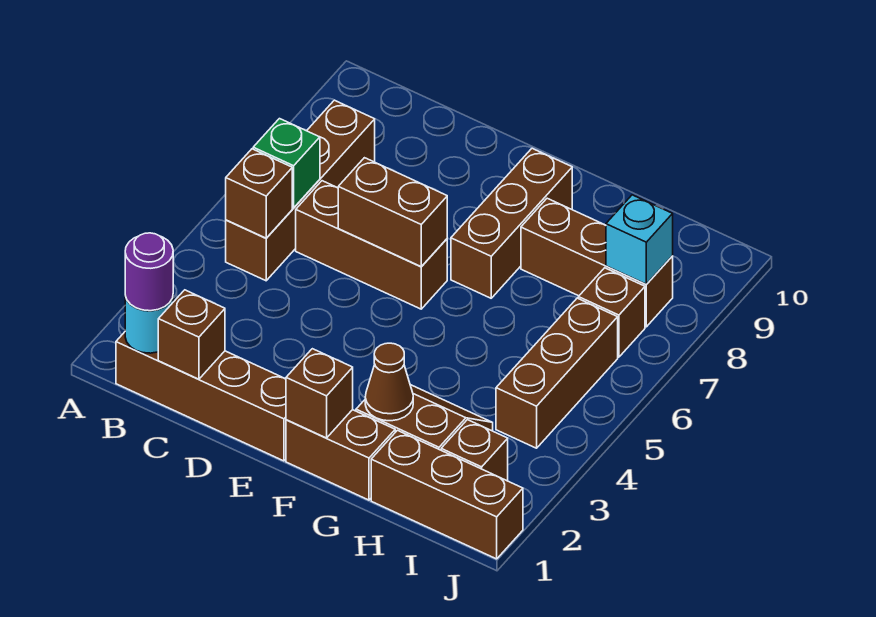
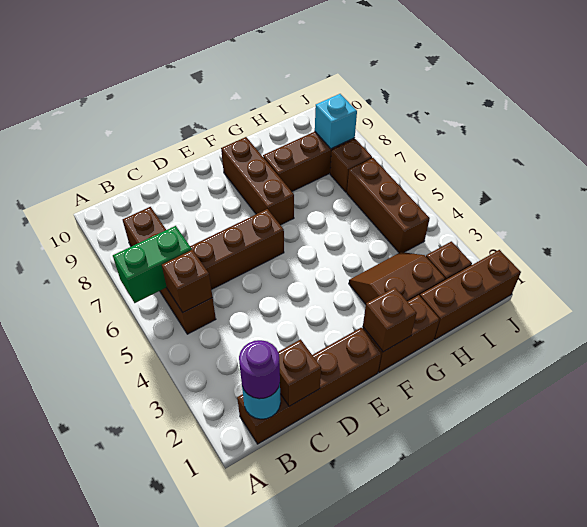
green brick B6 level 2 -> green brick A6:B6 level 2
brown brick D6:E6 level 2 -> none
brown cone G2 level 2 -> none

